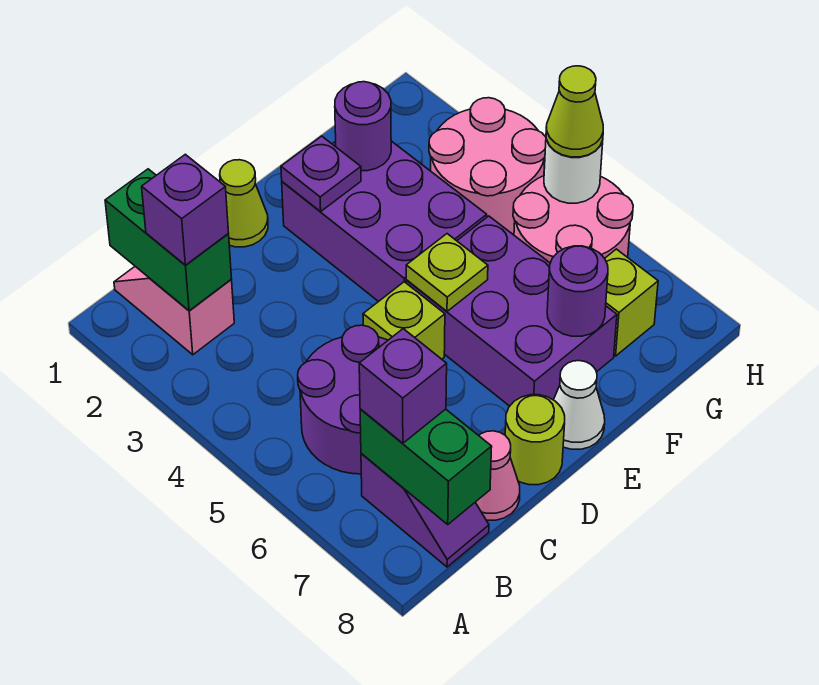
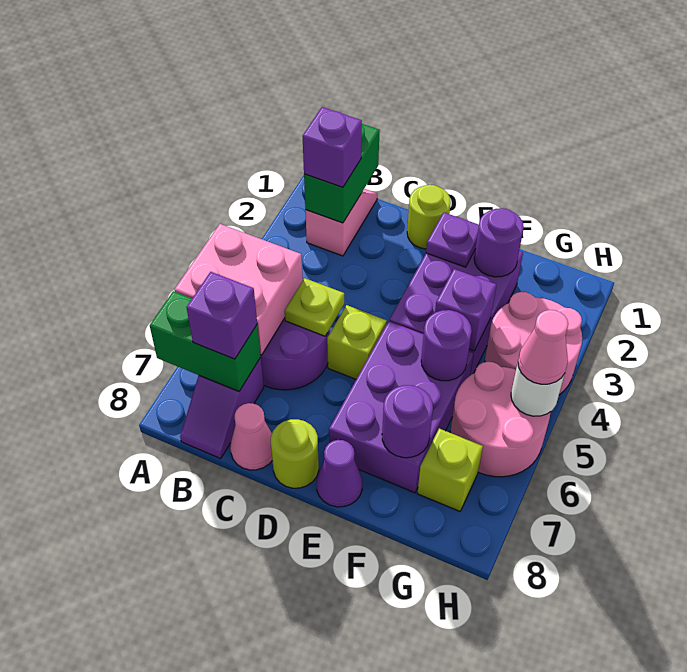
none -> pink brick A5:B6 level 2
green brick B7:B8 level 2 -> green brick A7:B7 level 2
lime cone D1 level 1 -> lime round brick D1 level 1
lime plate E5 level 2 -> lime plate C5 level 2
white cone E8 level 1 -> purple cone E8 level 1
none -> purple brick F4 level 2
none -> purple round brick F5 level 2
lime cone H5 level 3 -> pink cone H5 level 3

